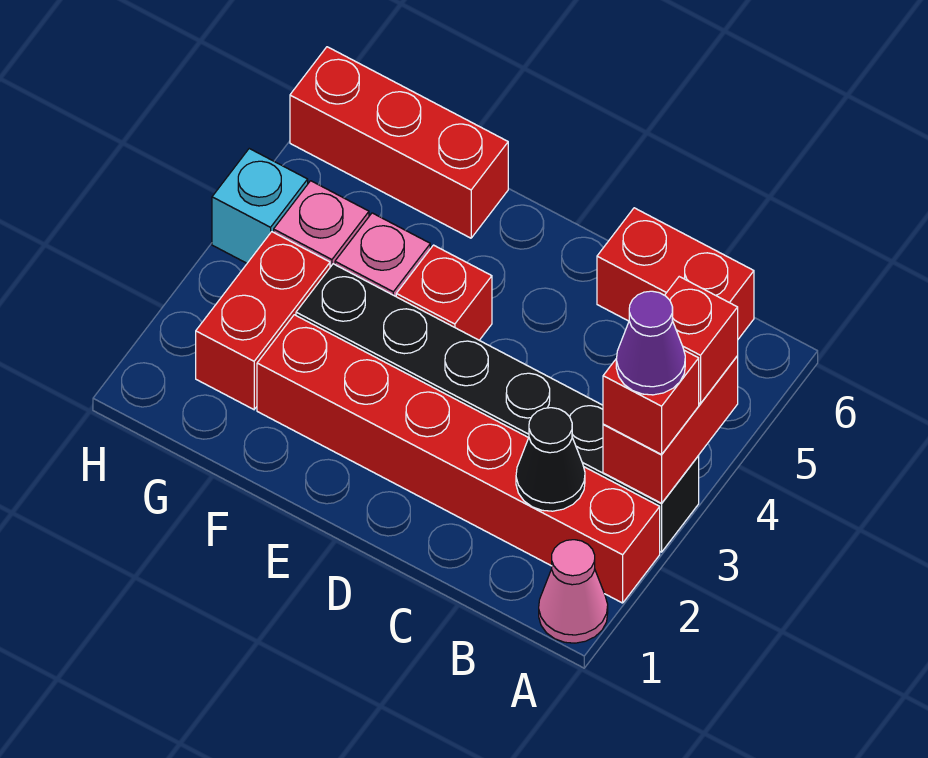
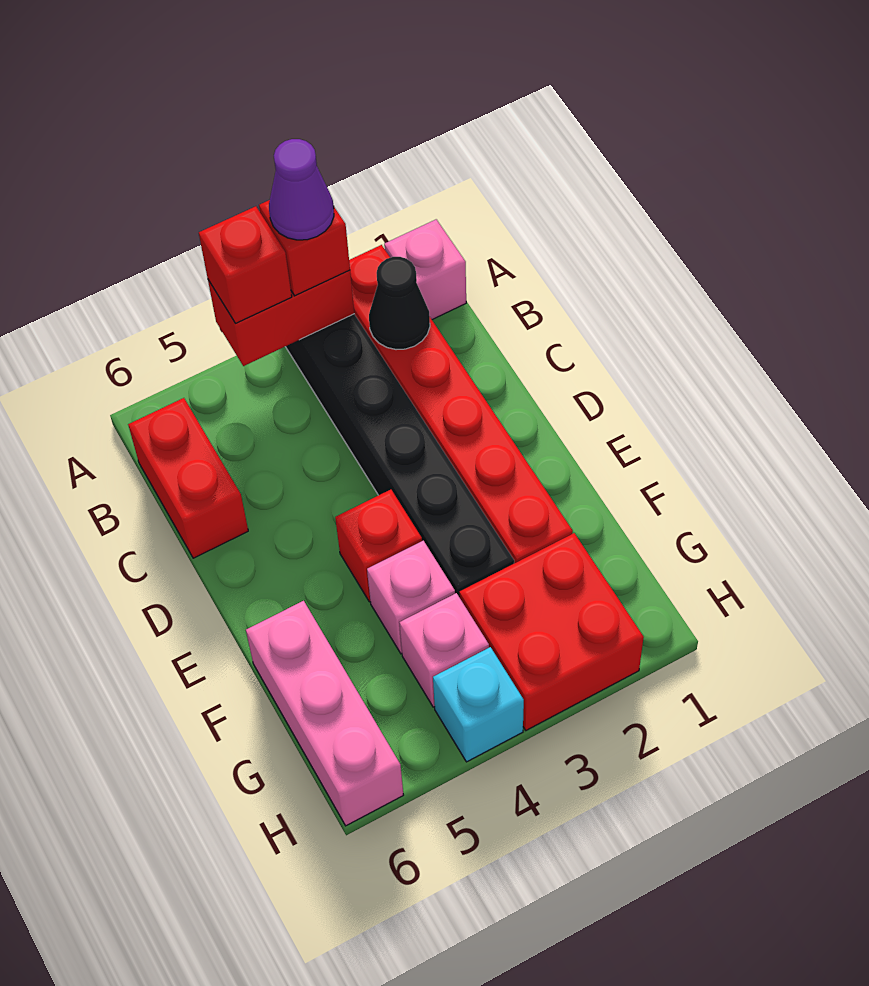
pink cone A1 level 1 -> pink brick A1 level 1
red brick F6:H6 level 1 -> pink brick F6:H6 level 1
red brick G2:G3 level 1 -> red brick G2:H3 level 1

